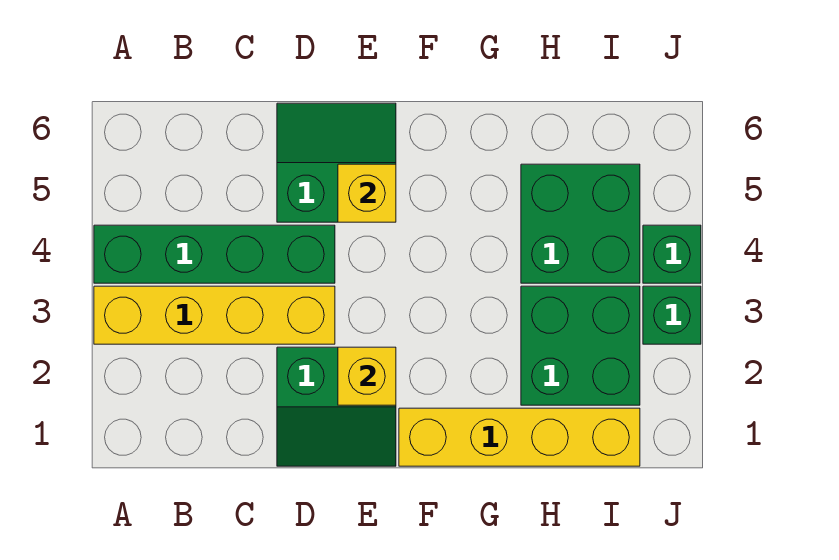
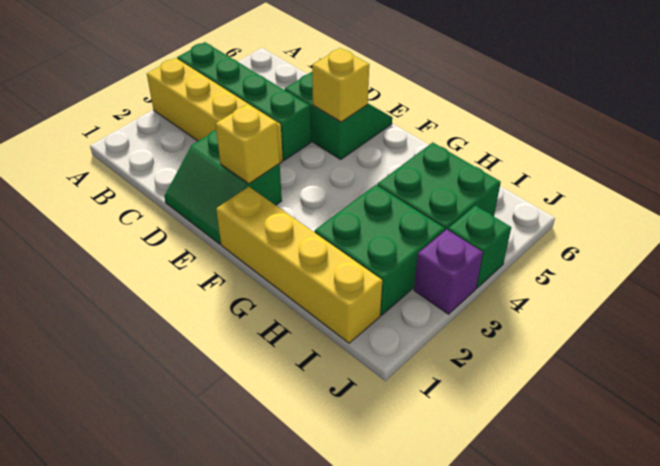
green brick J3 level 1 -> purple brick J3 level 1

